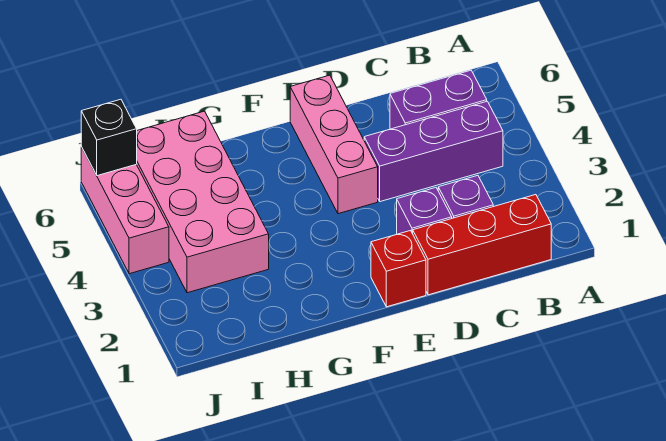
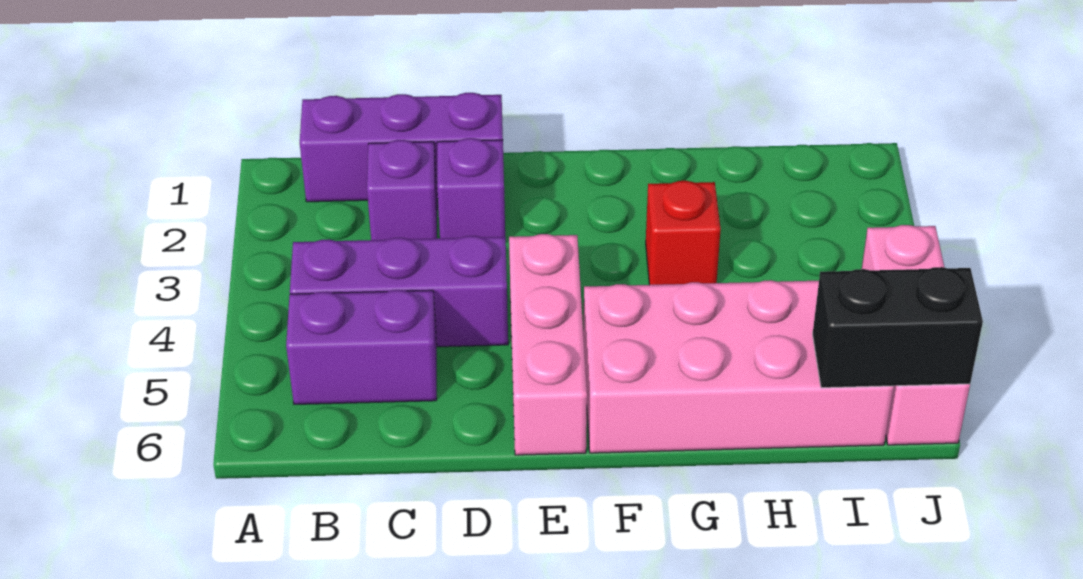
red brick B1:D1 level 1 -> purple brick B1:D1 level 1
red brick E1 level 1 -> red brick G3 level 1
pink brick H3:I6 level 1 -> pink brick F5:I6 level 1
black brick J6 level 2 -> black brick I6:J6 level 2

